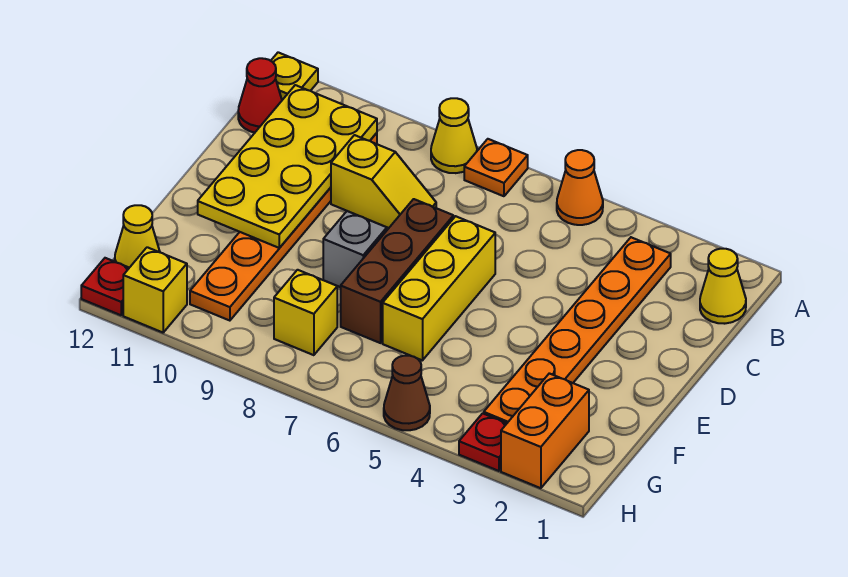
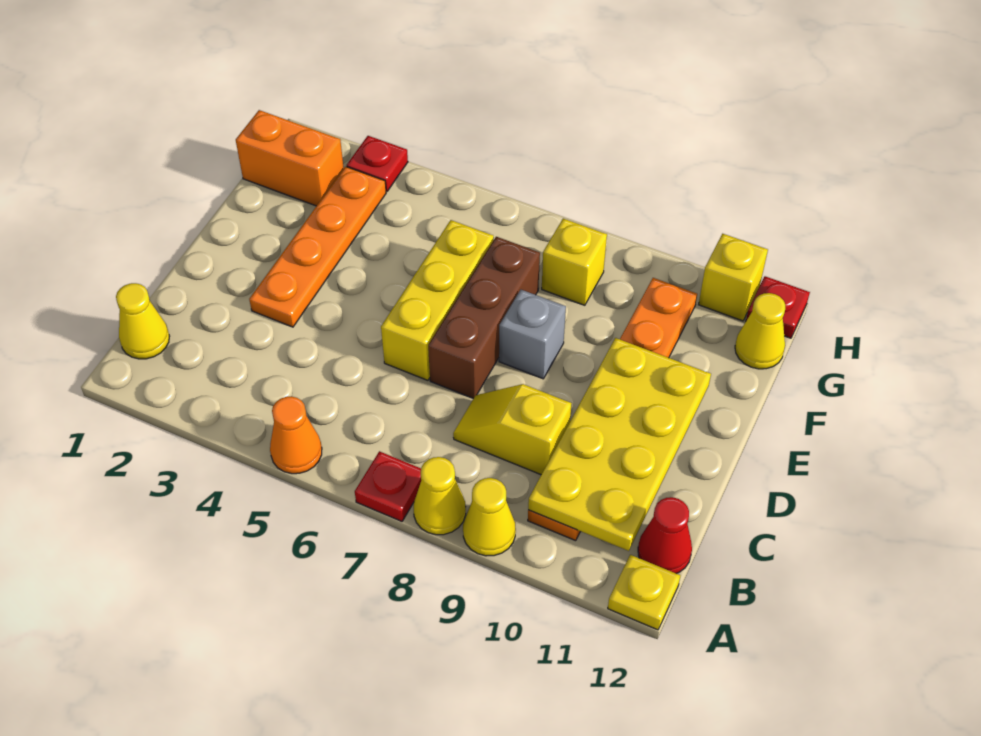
orange plate A7 level 1 -> red plate A7 level 1
none -> yellow cone A9 level 1
orange plate B3:G3 level 1 -> orange plate D3:G3 level 1
orange brick G2:H2 level 1 -> orange brick G1:G2 level 1
brown cone H5 level 1 -> none

